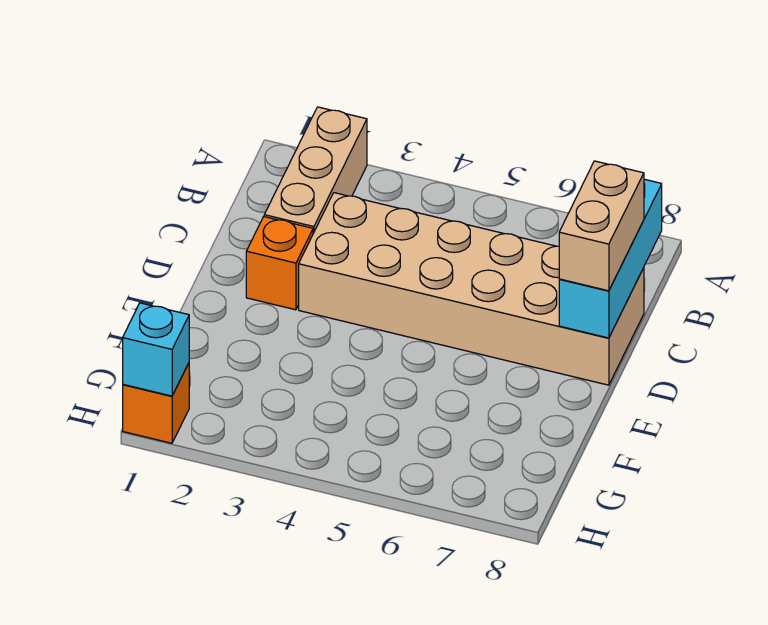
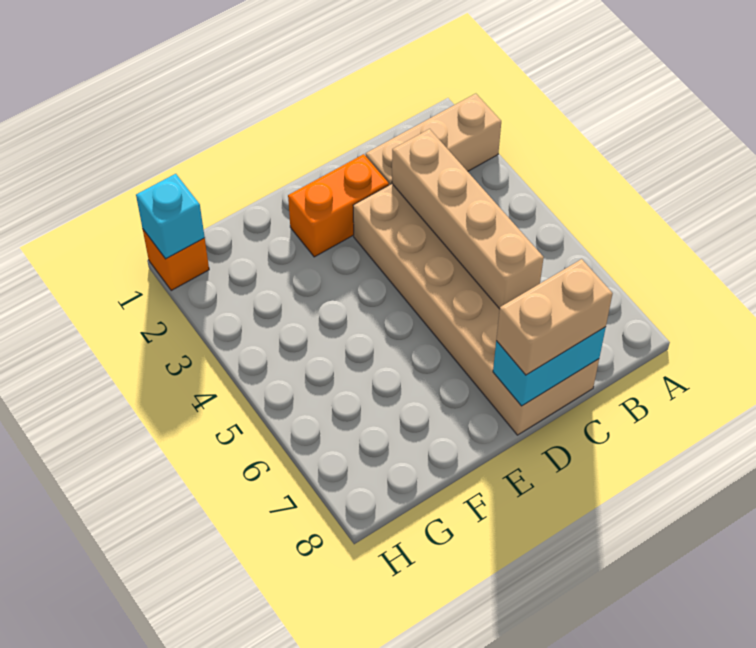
cyan brick B8:D8 level 2 -> cyan brick C8:D8 level 2
none -> tan brick C3:C6 level 2
orange brick D2 level 1 -> orange brick D2:E2 level 1

